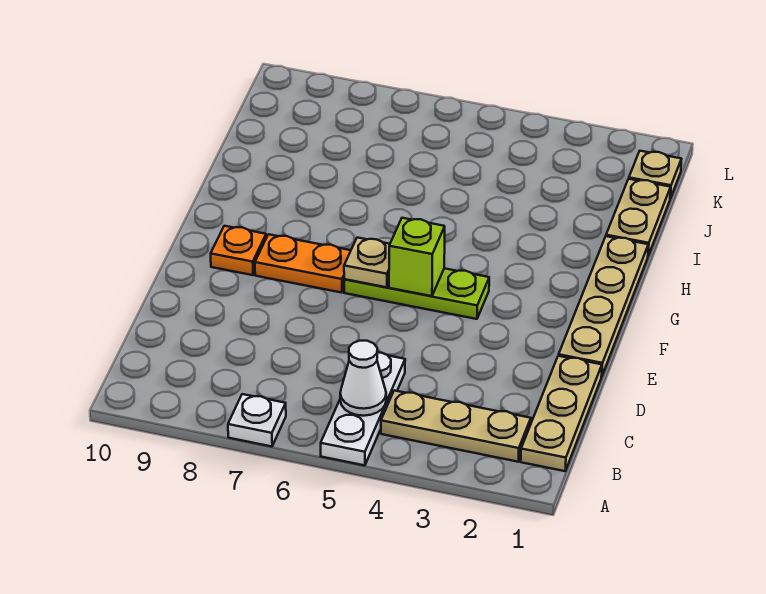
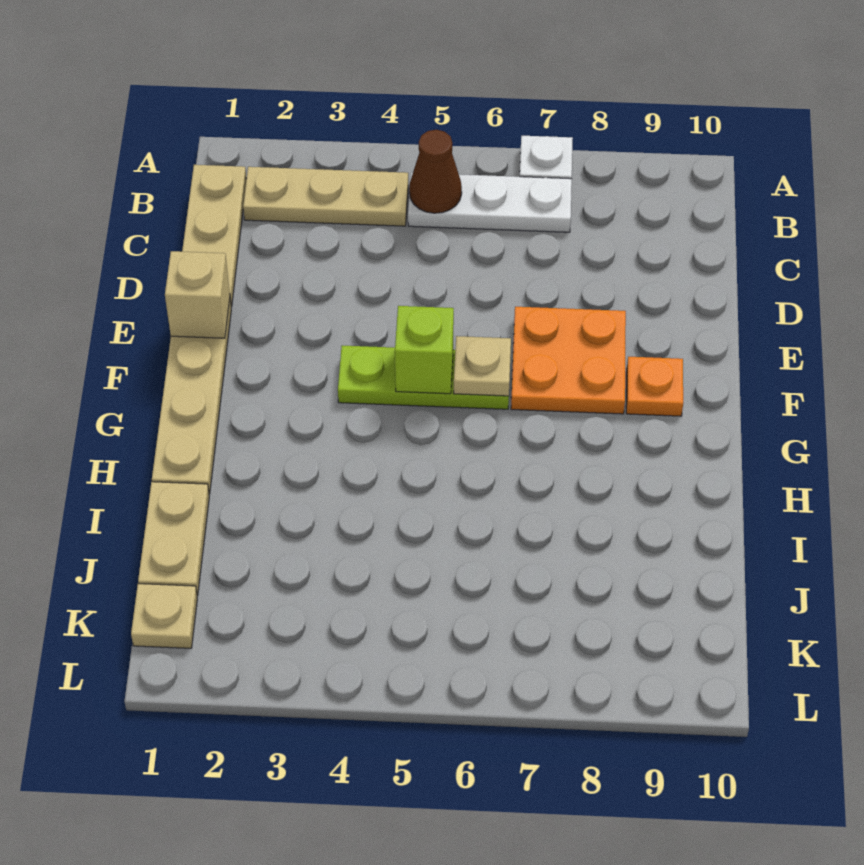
white plate A5:C5 level 1 -> white plate B5:B7 level 1
white cone B5 level 2 -> brown cone B5 level 2
none -> tan brick E1 level 2
orange plate F7:F8 level 1 -> orange plate E7:F8 level 1

